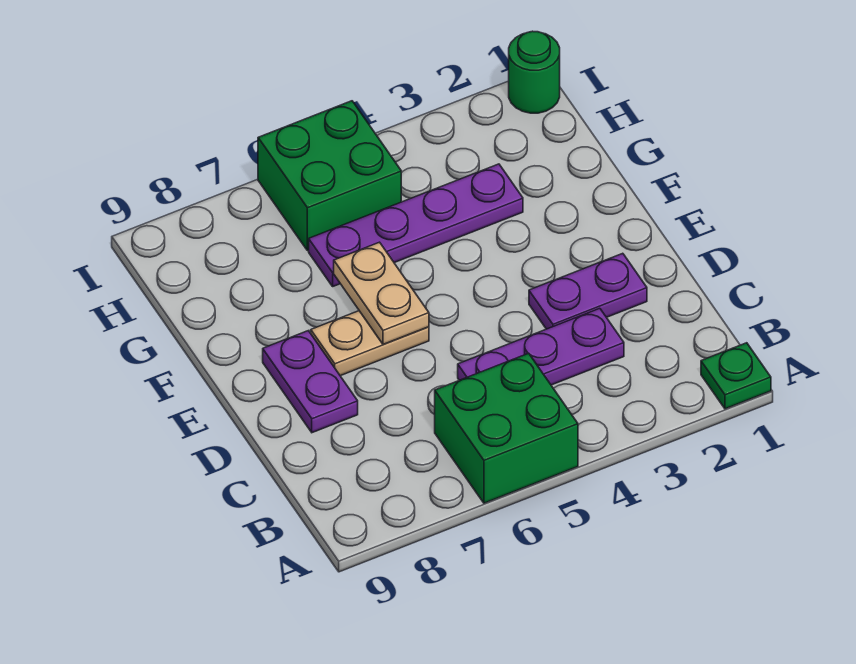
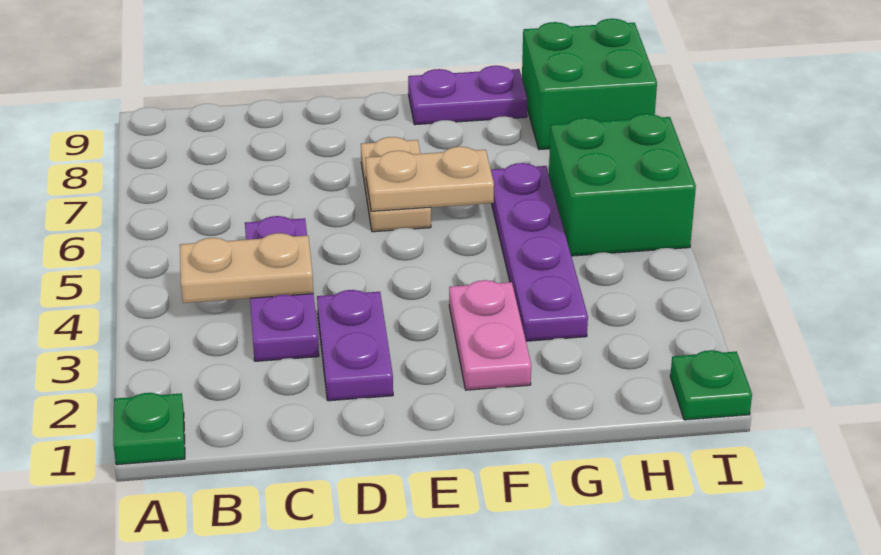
green brick A5:B6 level 1 -> green brick H8:I9 level 1
none -> tan plate B4:C4 level 2
purple plate D8:E8 level 1 -> purple plate F9:G9 level 1
none -> pink plate F2:F3 level 1
green round brick I1 level 1 -> green plate I1 level 1

